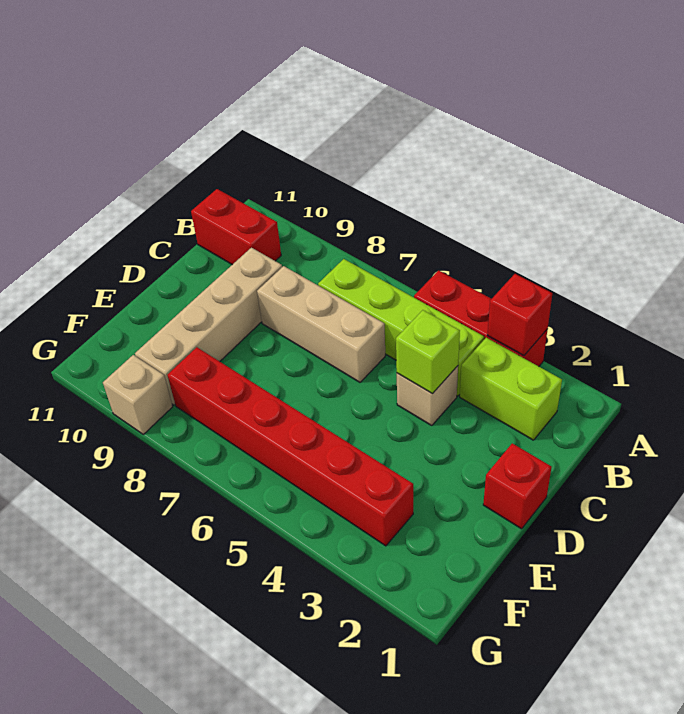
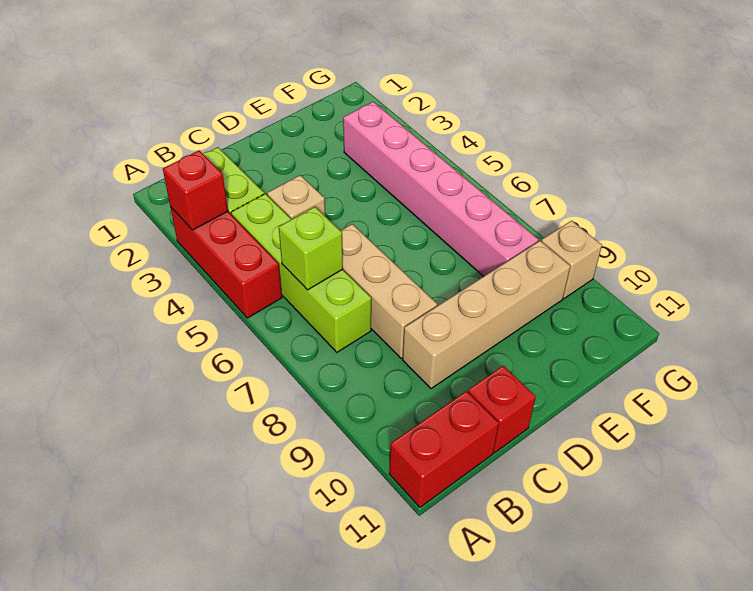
red brick B10:B11 level 1 -> red brick A11:B11 level 1
lime brick C4 level 2 -> lime brick B6 level 2
red brick D1 level 1 -> red brick C11 level 1
red brick F3:F8 level 1 -> pink brick F3:F8 level 1

